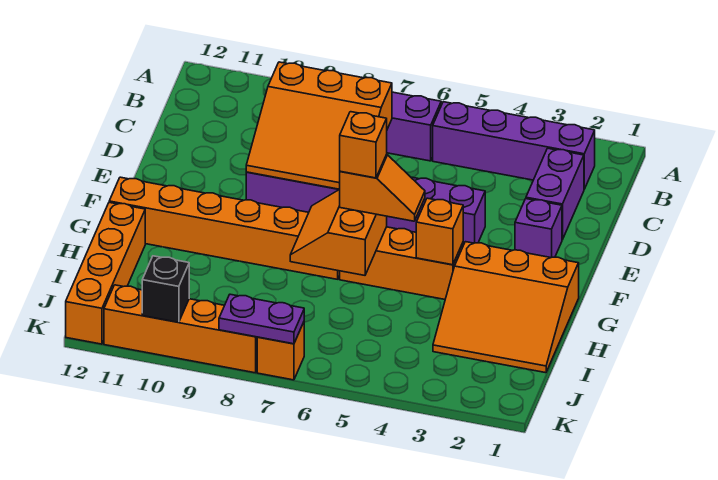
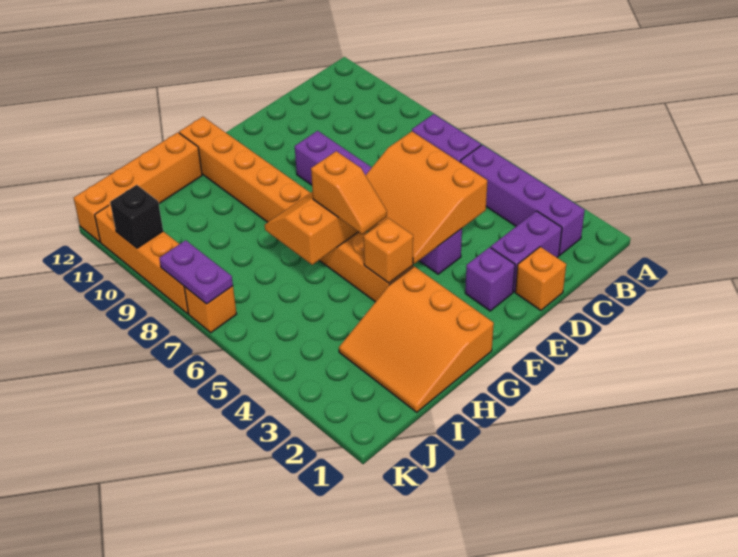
orange slope C7:E9 level 2 top C -> orange slope D4:F6 level 2 top D
orange brick G6 level 4 -> orange brick D1 level 1

